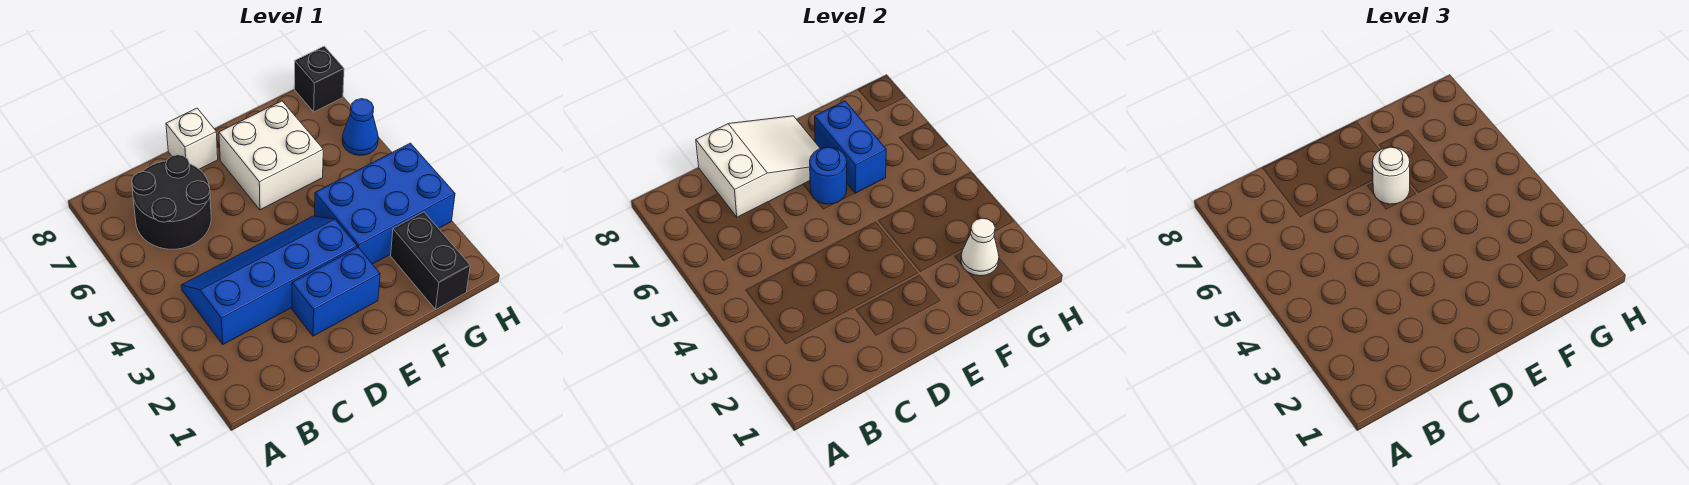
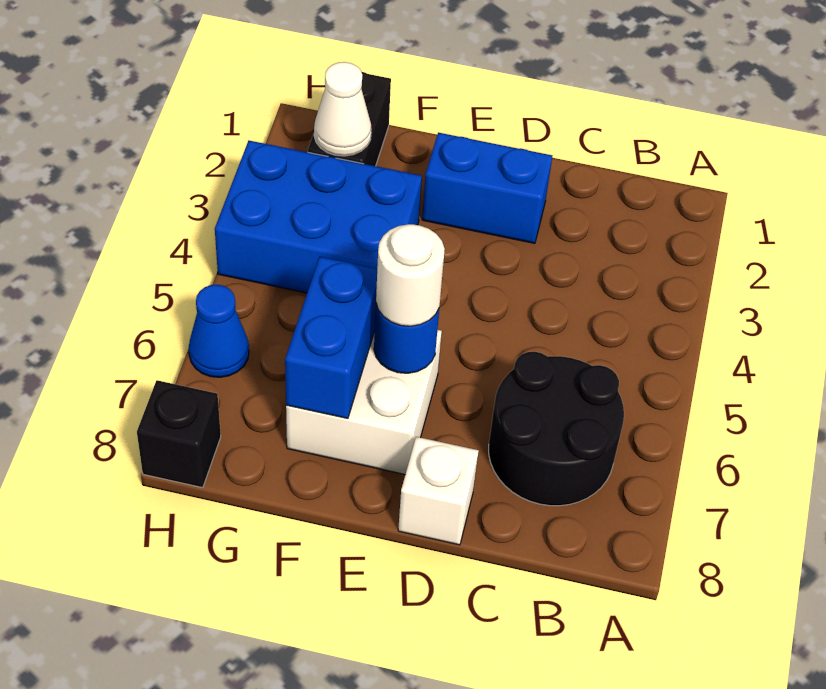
blue slope B3:E4 level 1 top 3 -> none
white slope C7:E8 level 2 top C -> none

